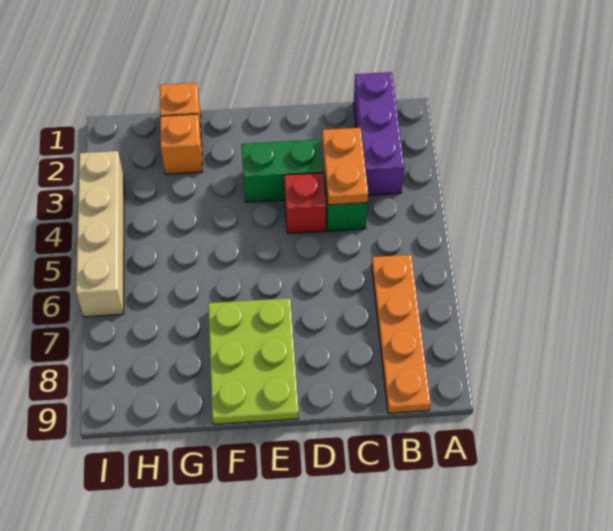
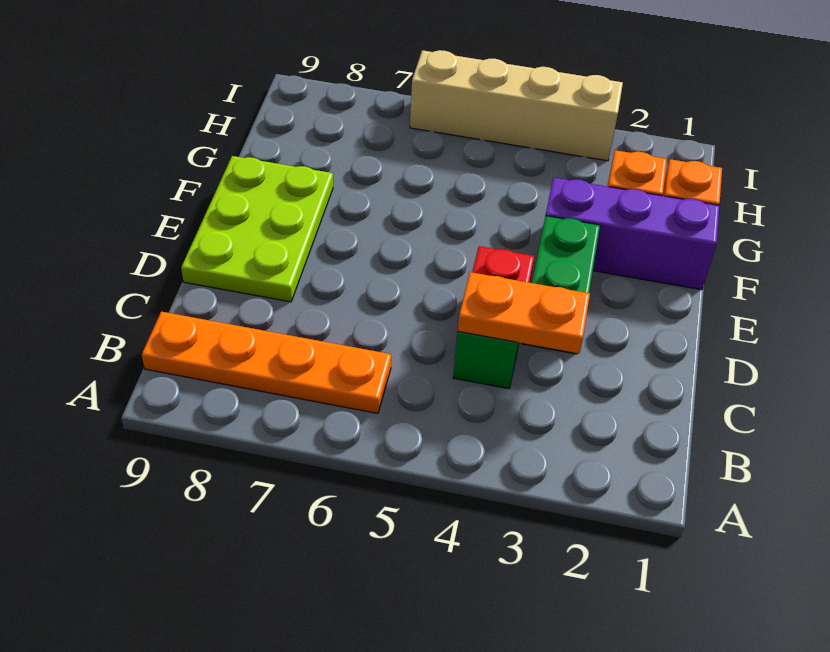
purple brick B1:B3 level 1 -> purple brick F1:F3 level 1
lime plate E7:F9 level 1 -> lime plate D8:F9 level 1

